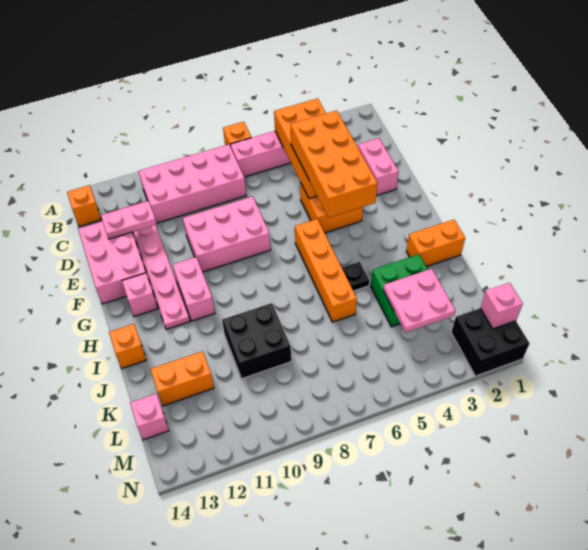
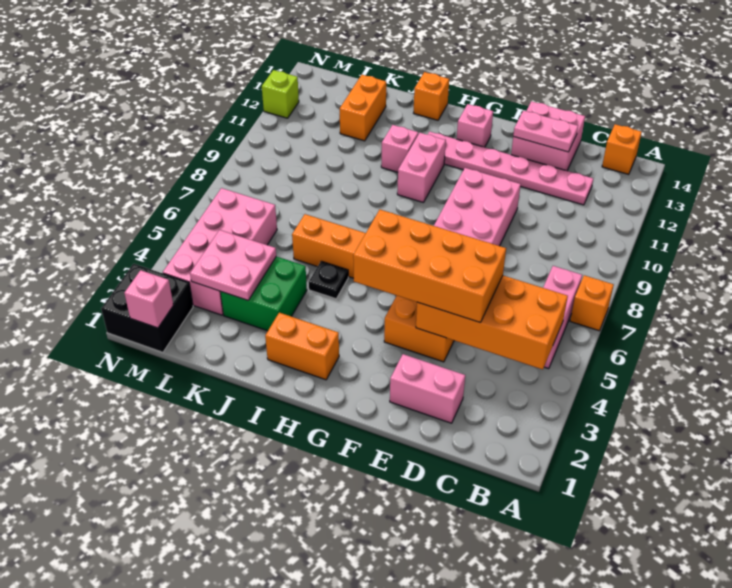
pink brick B8:C11 level 1 -> pink brick L3:M6 level 1
pink plate D12:D13 level 2 -> pink plate D13:E13 level 2
pink brick D13:F14 level 1 -> pink brick D13:E14 level 1
pink brick G11:H11 level 1 -> pink brick H10:H11 level 1
orange brick I1:I2 level 1 -> orange brick H2:I2 level 1
black brick J9:K10 level 1 -> none
pink brick L14 level 1 -> pink brick I11 level 1
none -> lime brick N12 level 1

